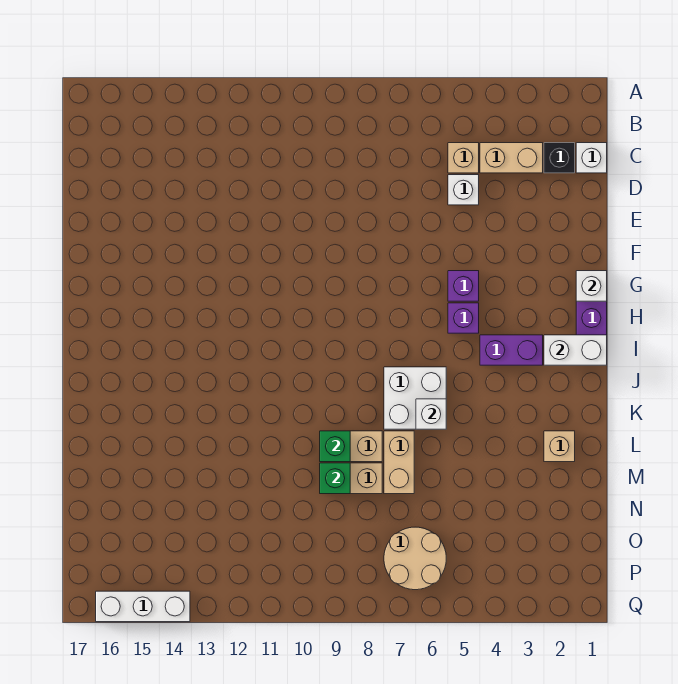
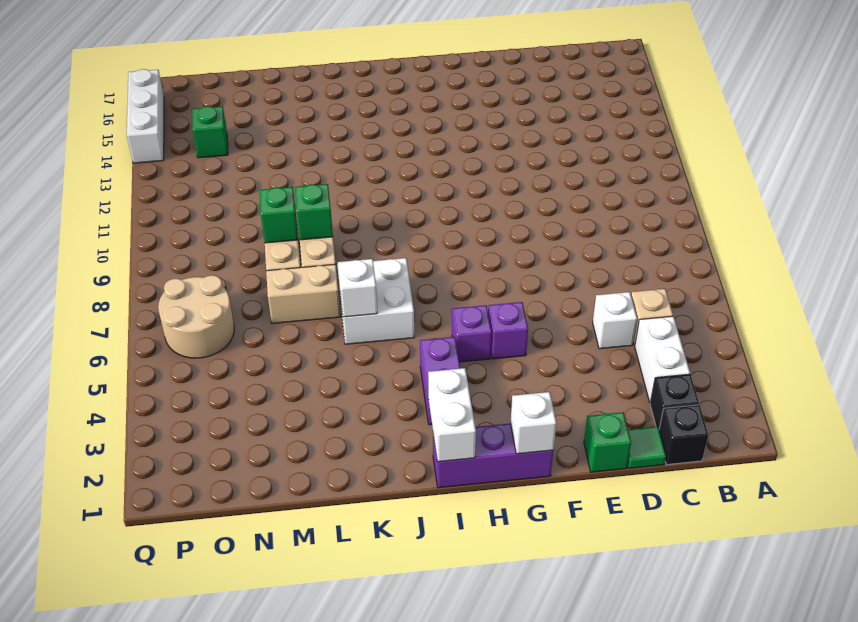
white brick C1 level 1 -> black brick C1 level 1
tan brick C3:C4 level 1 -> white brick C3:C4 level 1
none -> green tile D1 level 1
none -> green brick E1 level 1
tan brick L2 level 1 -> none
none -> green brick O14 level 1

